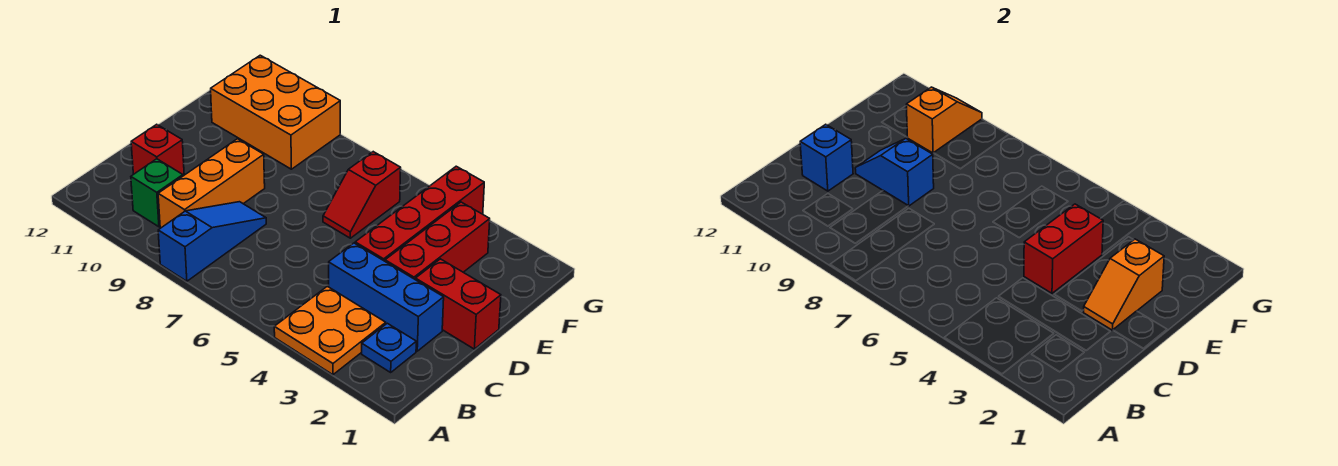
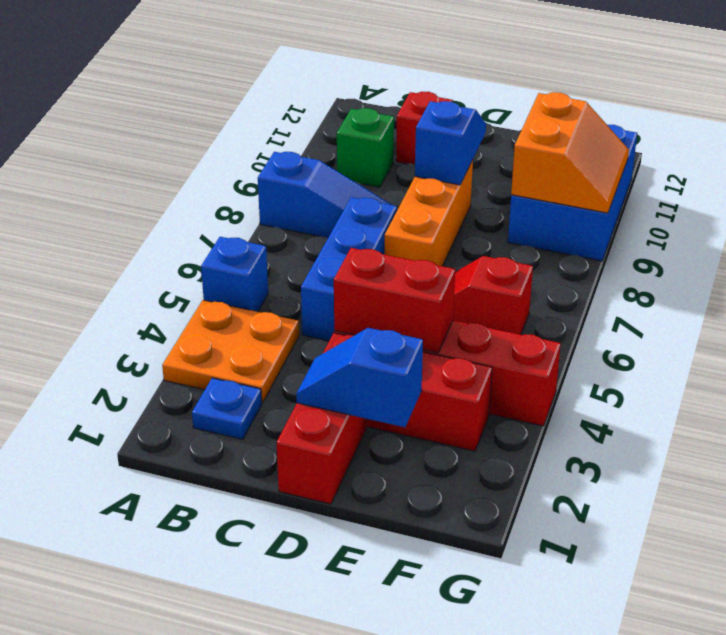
orange brick B9:D9 level 1 -> orange brick D7:D9 level 1
blue brick C2:C4 level 1 -> blue brick C5:C7 level 1
blue brick C11 level 2 -> blue brick A5 level 1
orange slope D2:E2 level 2 top E -> blue slope D2:E2 level 2 top E
orange brick F9:G11 level 1 -> blue brick F9:G11 level 1
orange slope F10:G10 level 2 top F -> orange slope F9:G10 level 2 top F

